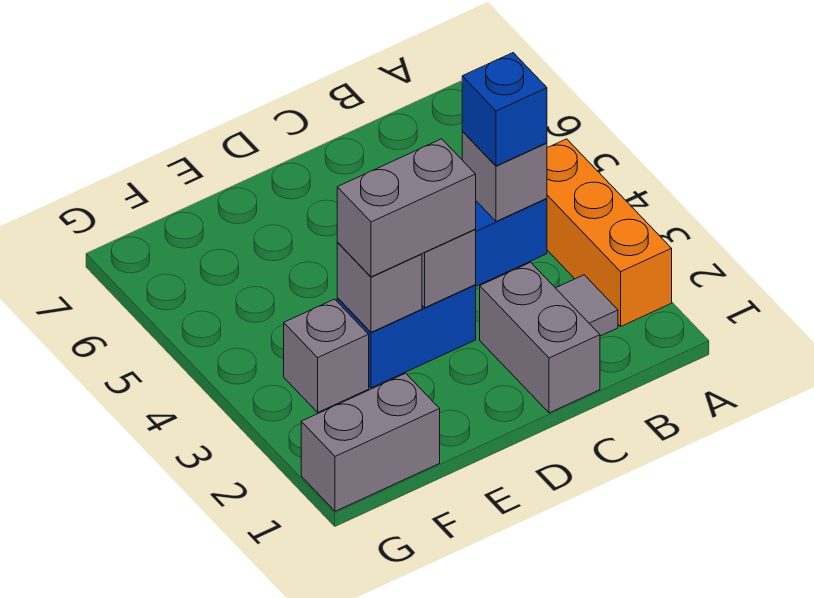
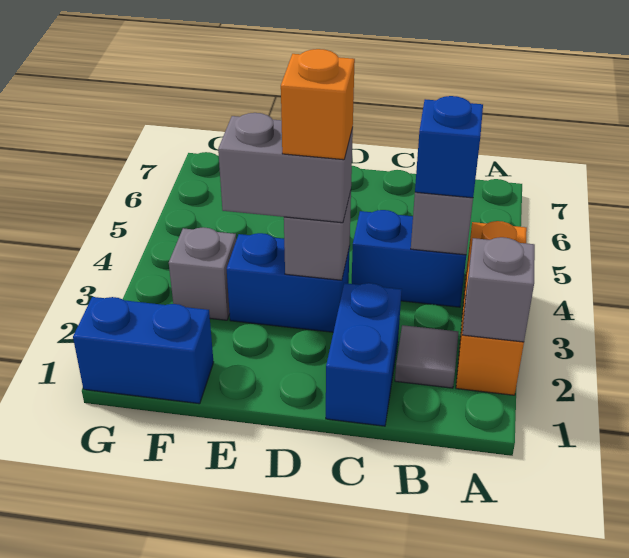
grey brick C1:C2 level 1 -> blue brick C1:C2 level 1
none -> orange brick D3 level 4
grey brick E3 level 2 -> grey brick A2 level 2
grey brick F1:G1 level 1 -> blue brick F1:G1 level 1

